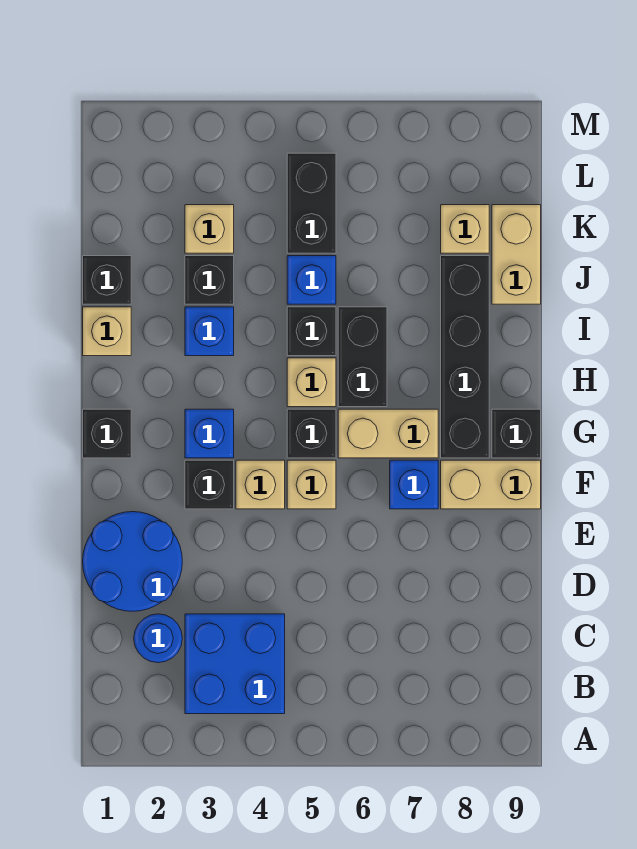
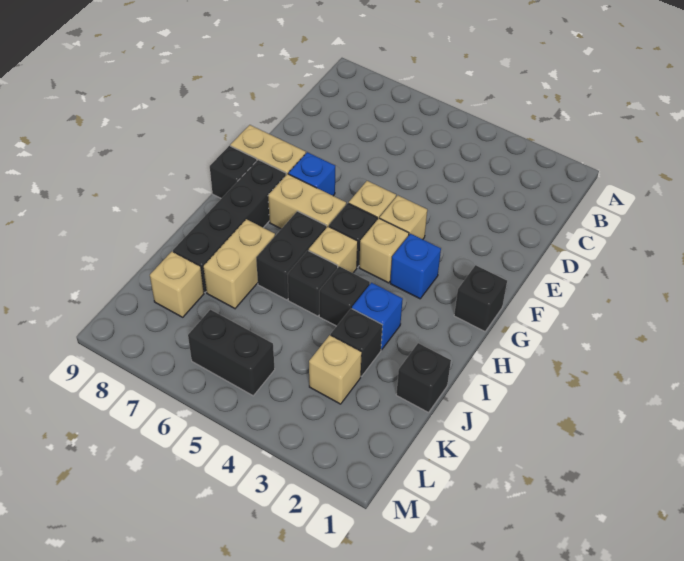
blue brick B3:C4 level 1 -> none
blue round brick C2 level 1 -> none
blue round brick D1:E2 level 1 -> none
black brick F3 level 1 -> black brick I4 level 1
tan brick I1 level 1 -> tan brick G4 level 1
blue brick J5 level 1 -> none
tan brick J9:K9 level 1 -> tan brick I7:J7 level 1
black brick K5:L5 level 1 -> black brick L5:L6 level 1

